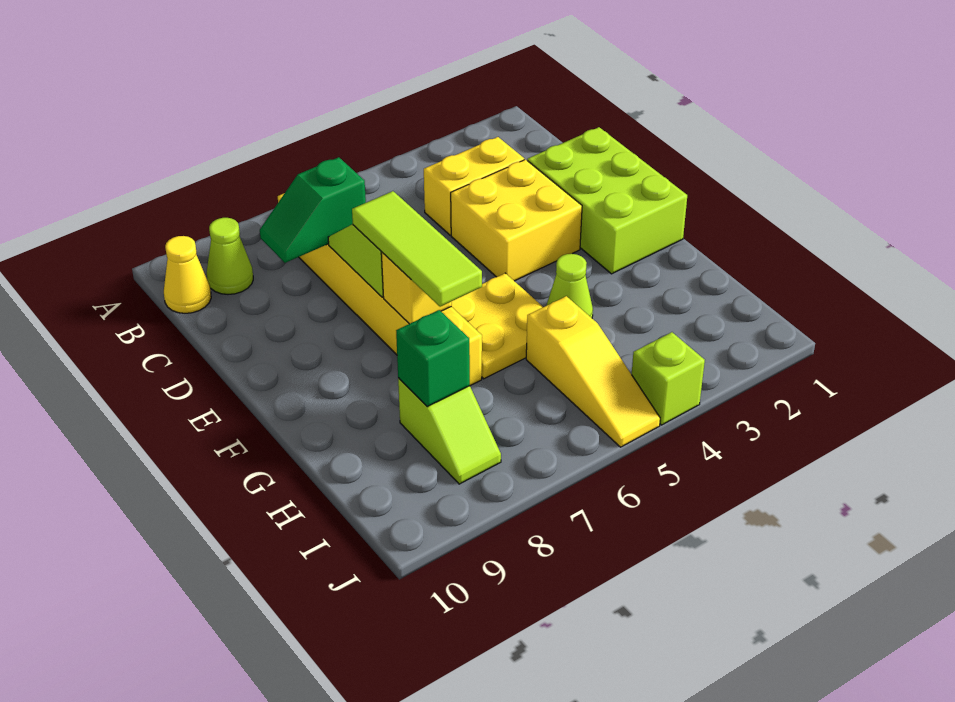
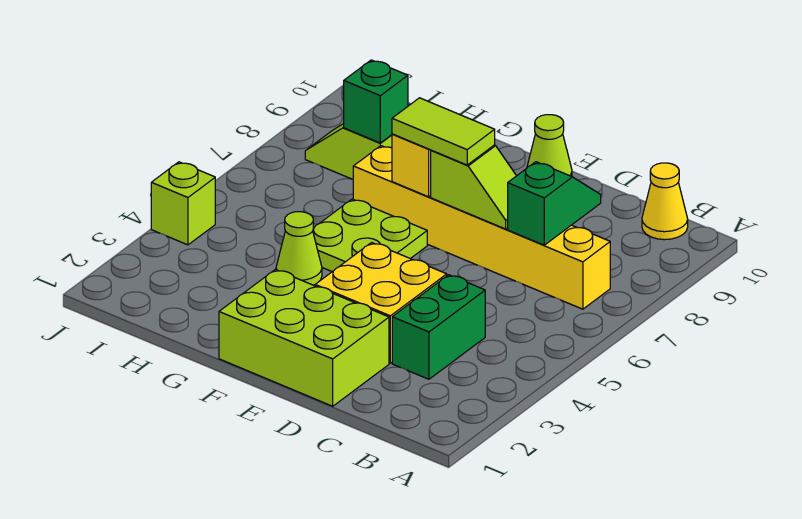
lime cone B9 level 1 -> lime cone E10 level 1
yellow brick C3:C4 level 1 -> green brick C3:C4 level 1
lime tile E7:G7 level 3 -> lime tile E7:F7 level 3
yellow plate F5:G6 level 1 -> lime plate F5:G6 level 1
yellow slope H5:J5 level 1 top H -> none

